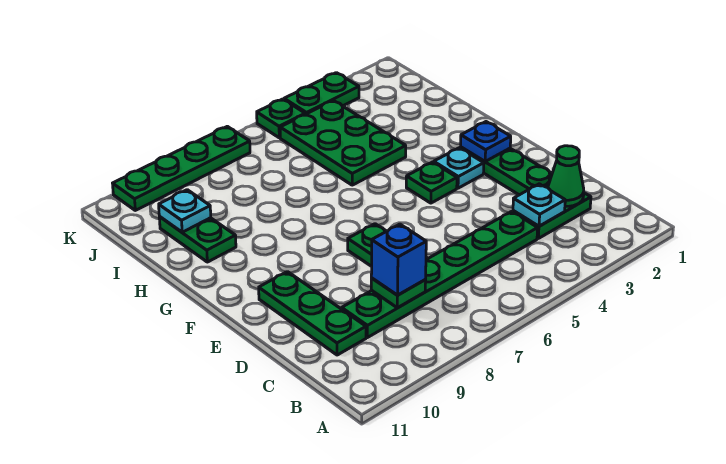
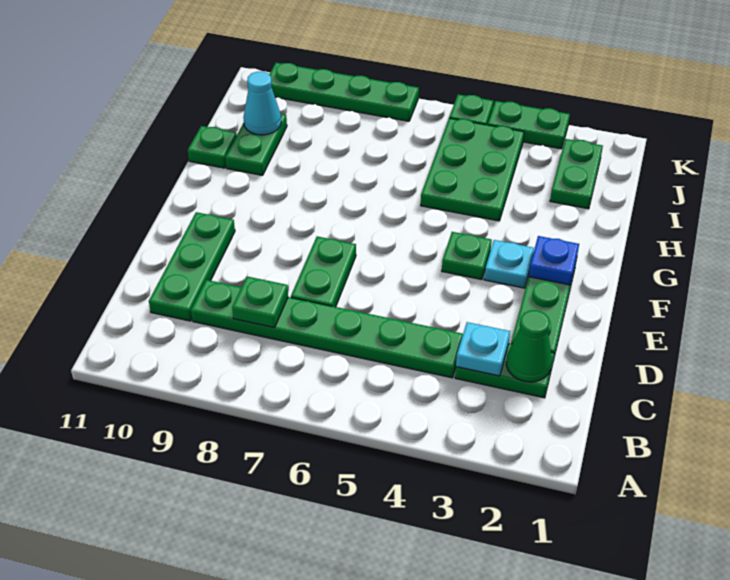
blue brick C8 level 3 -> none
none -> green plate H11 level 1
none -> green plate I2:J2 level 1
cyan plate I10 level 2 -> cyan cone I10 level 2

